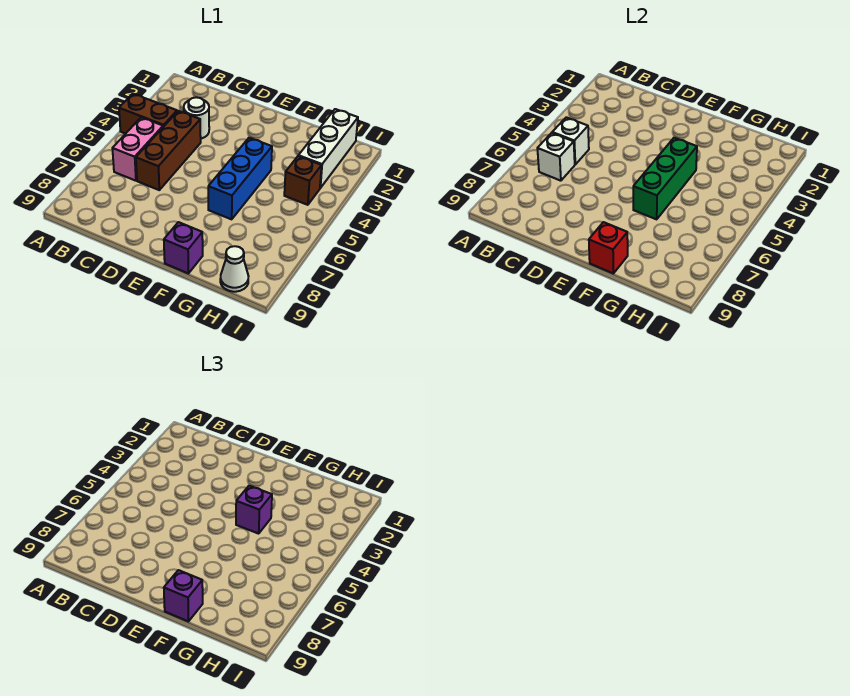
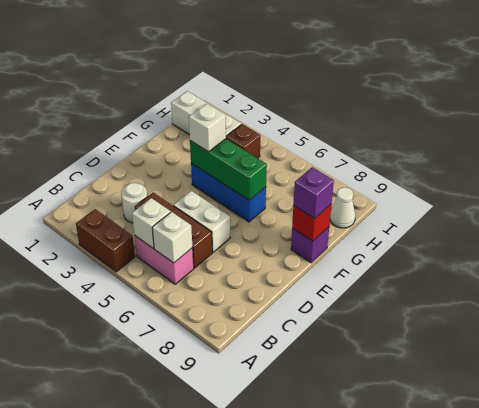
brown brick A4:B4 level 1 -> brown brick A3:A4 level 1
none -> white brick D5:D6 level 1
purple brick F4 level 3 -> white brick F4 level 3

